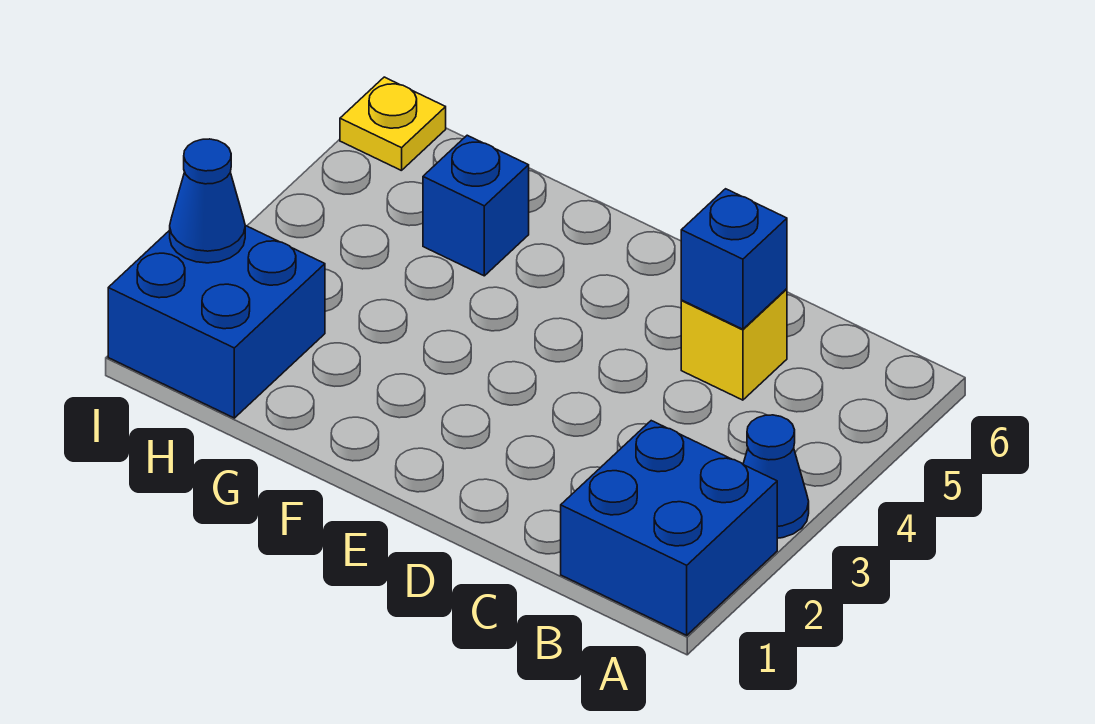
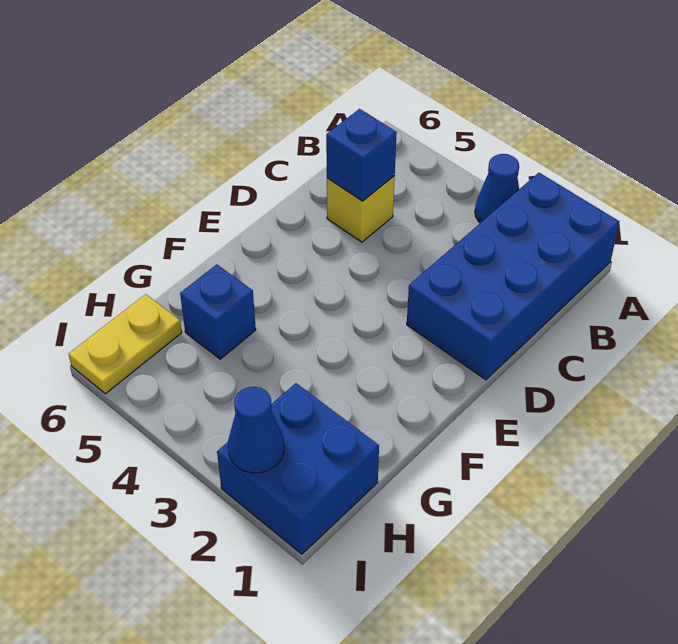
blue brick A1:B2 level 1 -> blue brick A1:D2 level 1
yellow plate I6 level 1 -> yellow plate H6:I6 level 1

